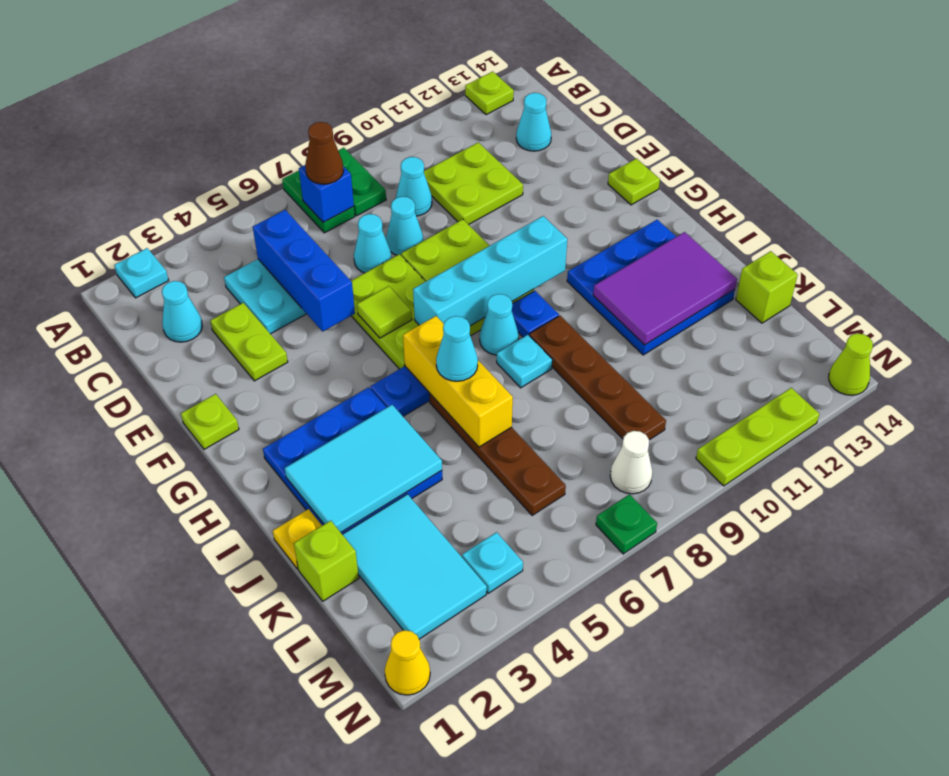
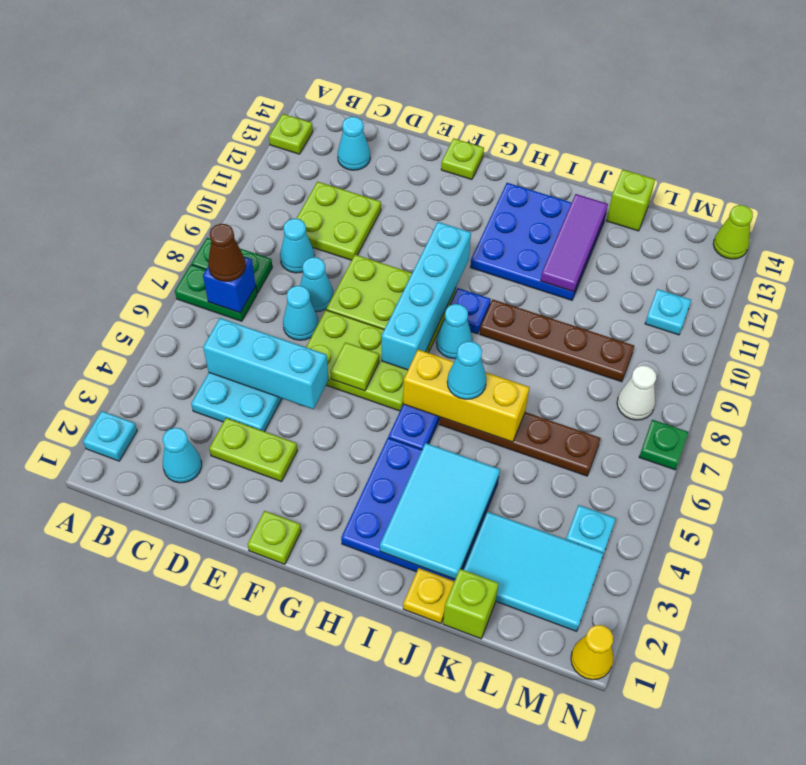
blue brick C5:E5 level 2 -> cyan brick C5:E5 level 2
cyan plate I8 level 1 -> cyan plate M11 level 1
purple tile I11:J13 level 2 -> purple tile J11:J13 level 2
lime plate N10:N12 level 1 -> none

